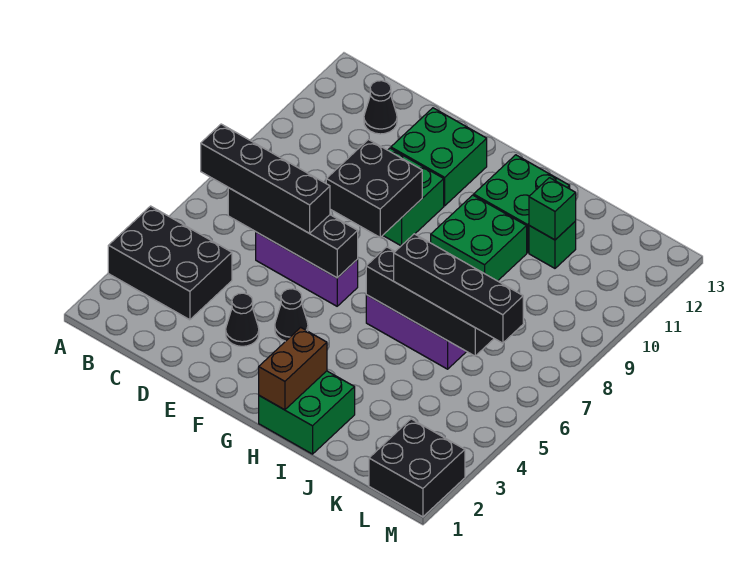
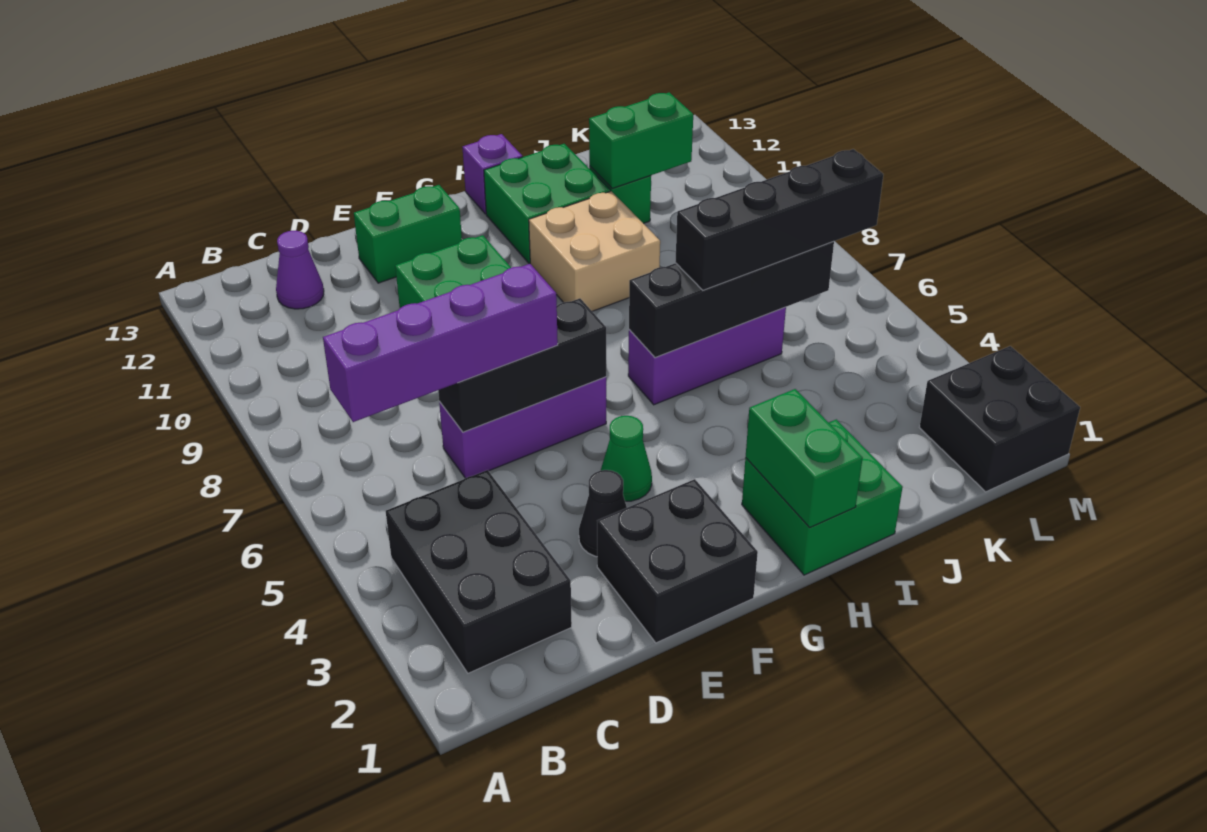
black brick A3:C4 level 1 -> black brick B2:C4 level 1
black brick B6:E6 level 3 -> purple brick B6:E6 level 3
black brick C6:F6 level 2 -> black brick D6:F6 level 2
black cone C12 level 1 -> purple cone C12 level 1
black brick E8:F9 level 2 -> black brick E1:F2 level 1
green brick E11:F12 level 1 -> green brick E12:F12 level 1
black cone F4 level 1 -> green cone F4 level 1
brown brick H1:H2 level 2 -> green brick H1:H2 level 2
green brick H9:I10 level 1 -> tan brick H9:I10 level 1
none -> purple brick H13 level 1
green brick J11 level 2 -> green brick J11:K11 level 2

